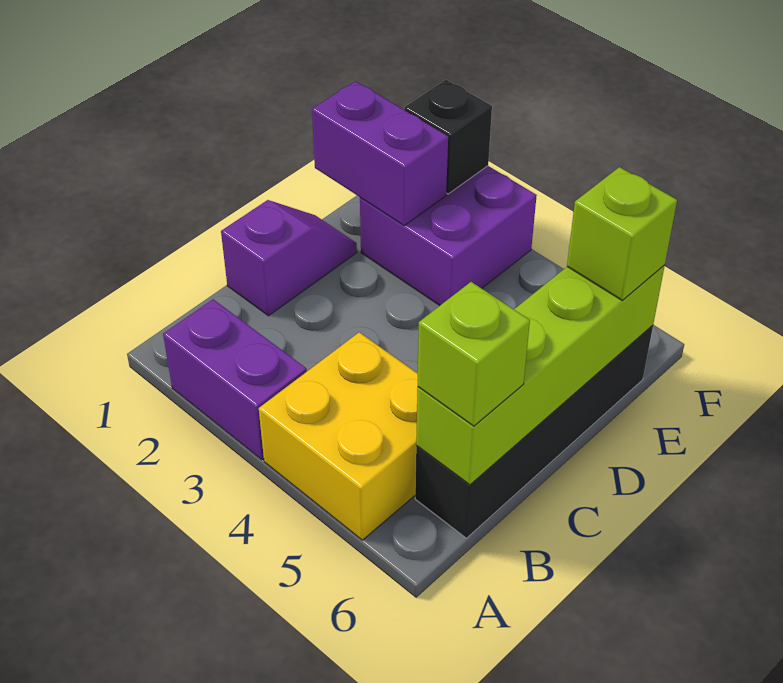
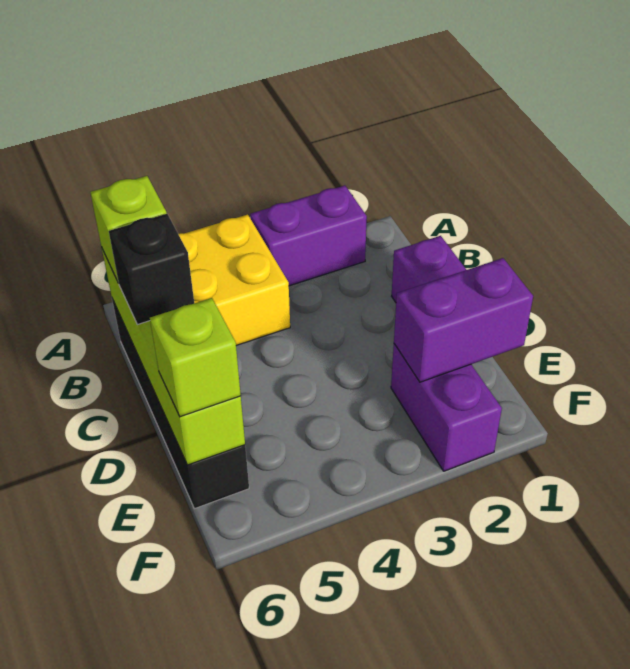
purple brick E2:F3 level 1 -> purple brick E2:F2 level 1
black brick F2 level 2 -> black brick C6 level 3

